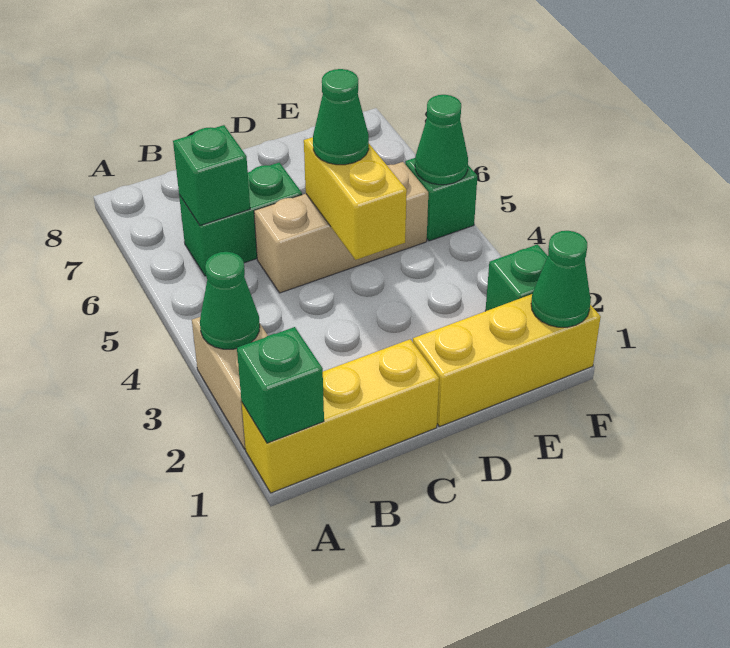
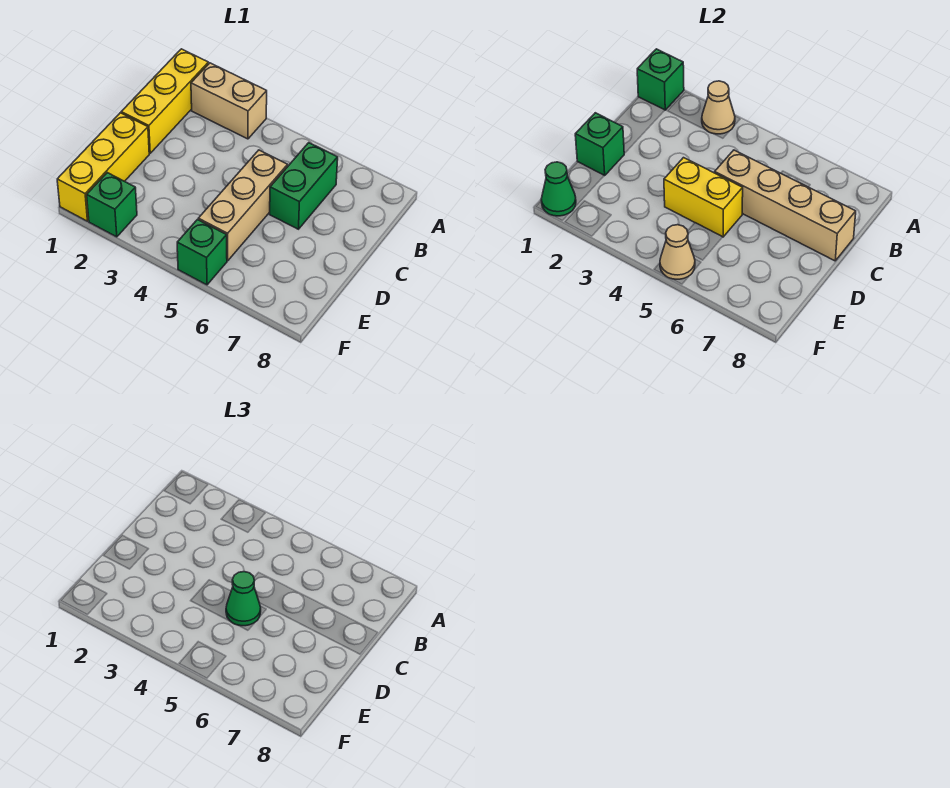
green cone A3 level 2 -> tan cone A3 level 2
green brick B6 level 2 -> green brick D1 level 2
none -> tan brick C5:C8 level 2
green cone F5 level 2 -> tan cone F5 level 2

